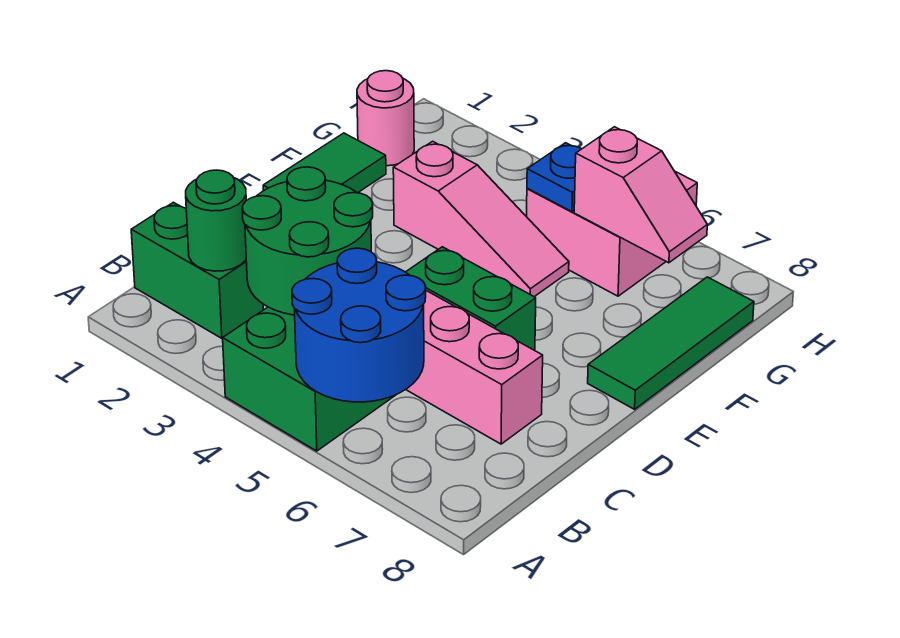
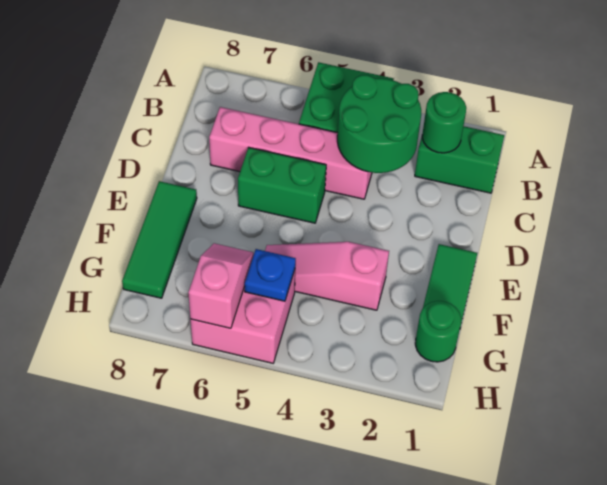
blue round brick A5:B6 level 2 -> none
pink round brick G1 level 1 -> green round brick G1 level 1
pink slope G6:G7 level 2 top 6 -> pink slope G6:H6 level 2 top H

